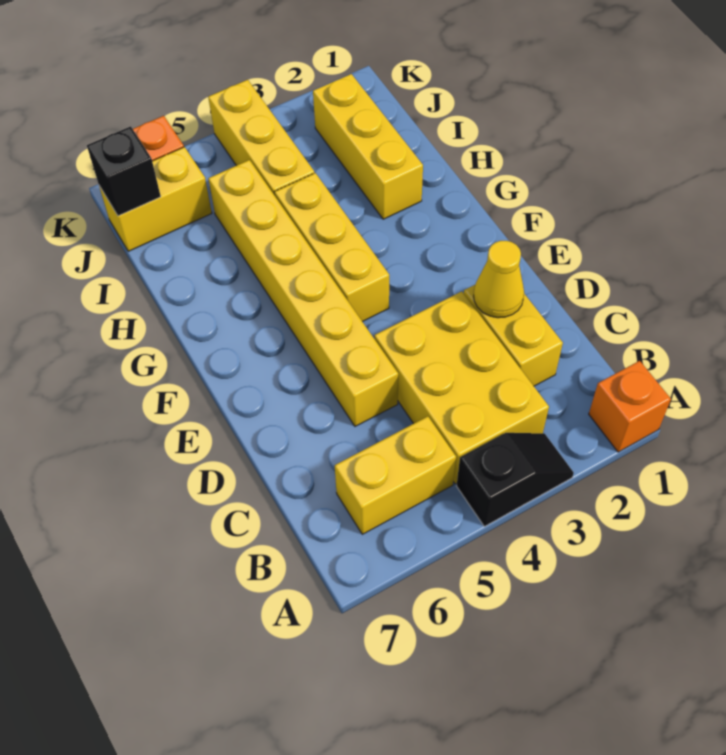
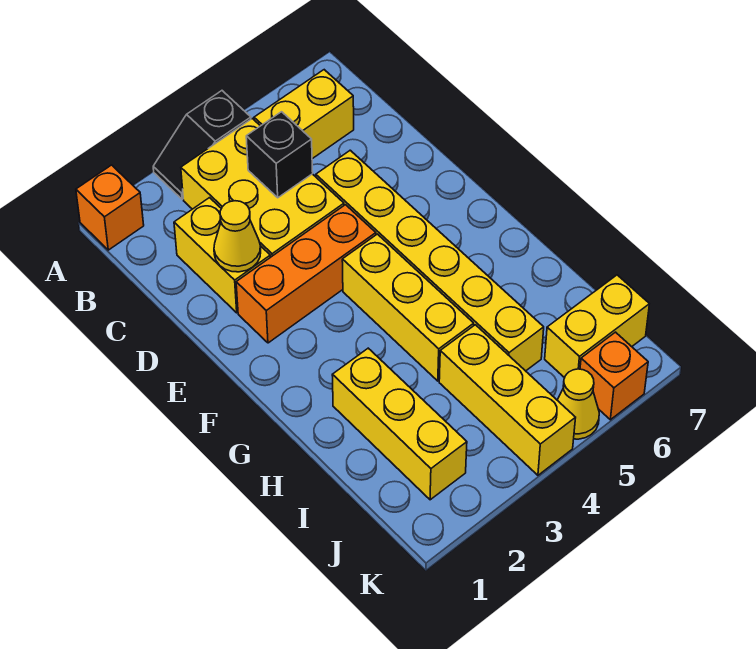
none -> orange brick E2:E4 level 1
black brick J7 level 2 -> black brick C4 level 2
none -> yellow cone K5 level 1

